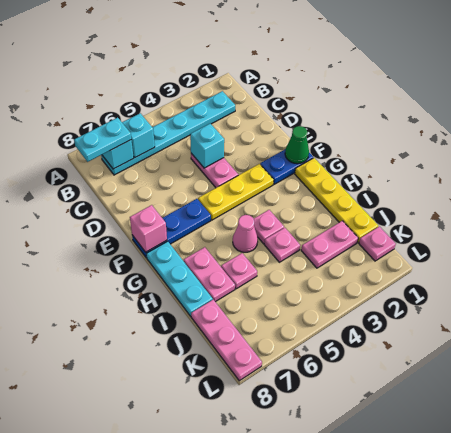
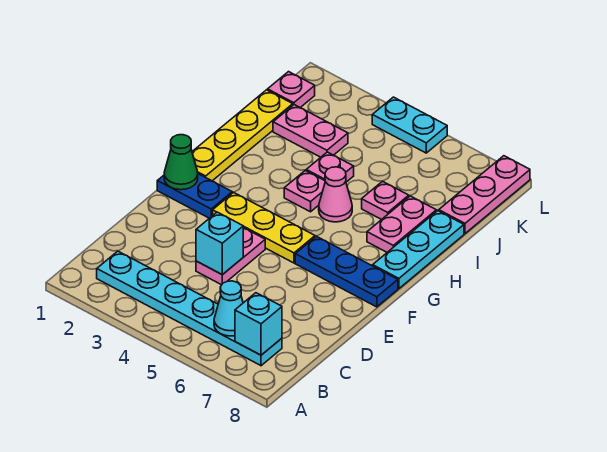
cyan brick B6 level 2 -> cyan cone B6 level 2
cyan plate B7:B8 level 3 -> cyan plate L4:L5 level 1
pink brick F8 level 2 -> none

